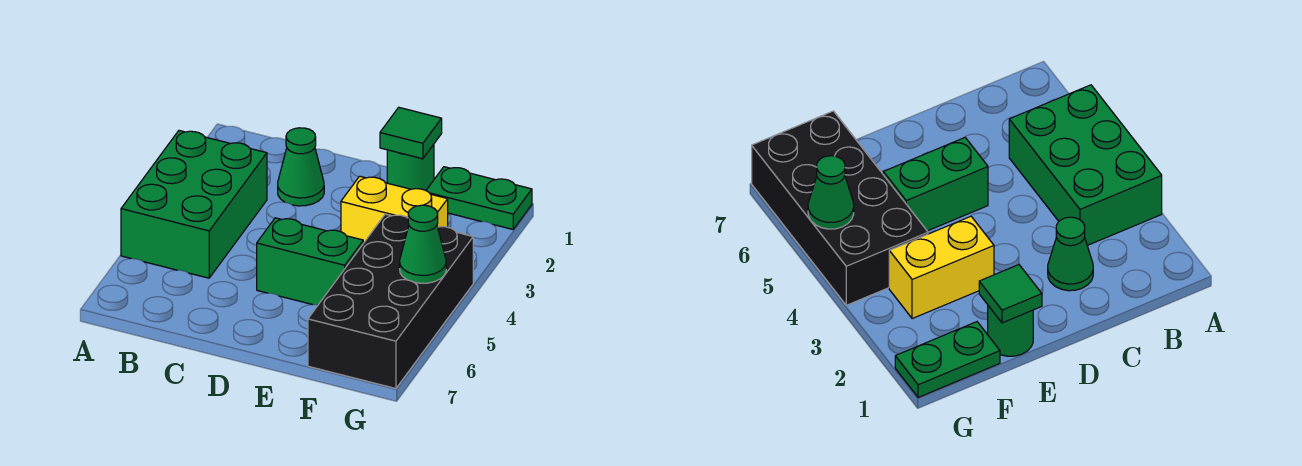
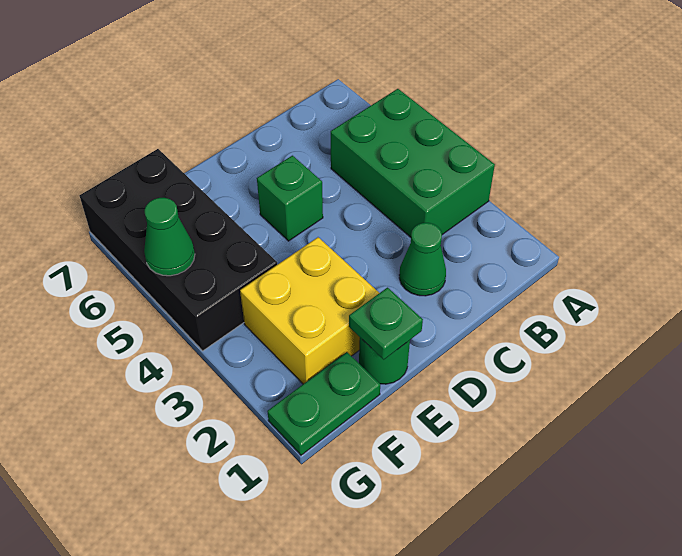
green brick D5:E5 level 1 -> green brick D5 level 1
green tile E1 level 2 -> green plate E1 level 2
yellow brick E3:F3 level 1 -> yellow brick E2:F3 level 1

